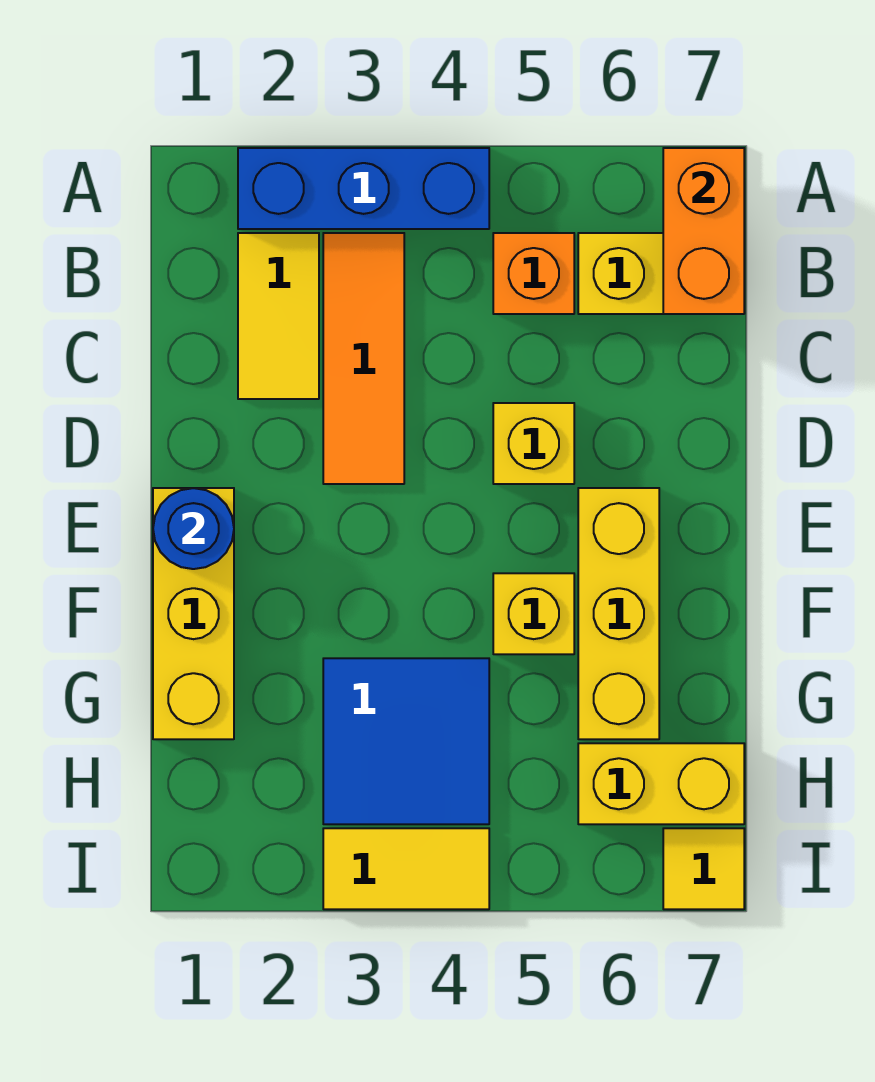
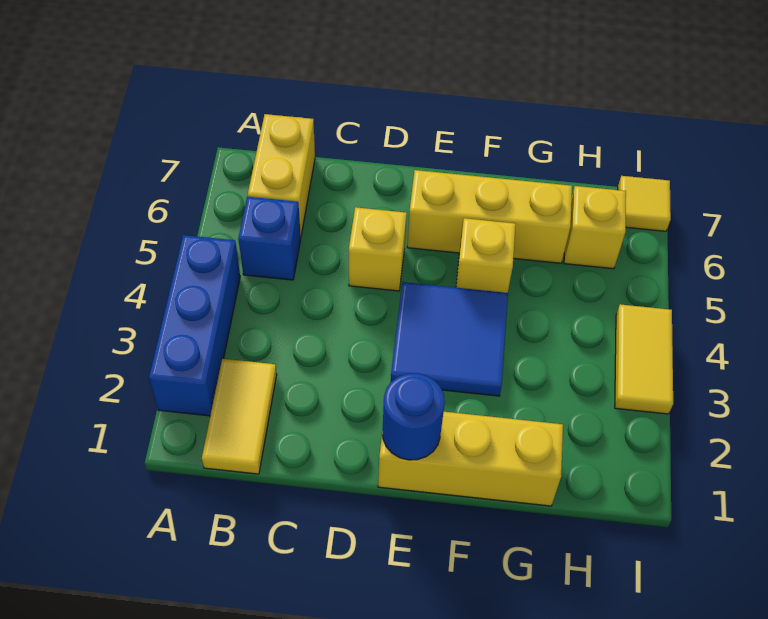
orange brick A7:B7 level 2 -> none
yellow tile B2:C2 level 1 -> yellow tile B1:B2 level 1
orange tile B3:D3 level 1 -> none
orange brick B5 level 1 -> blue brick B5 level 1
blue tile G3:H4 level 1 -> blue tile E3:F4 level 1
yellow brick H6:H7 level 1 -> yellow brick H6 level 1

